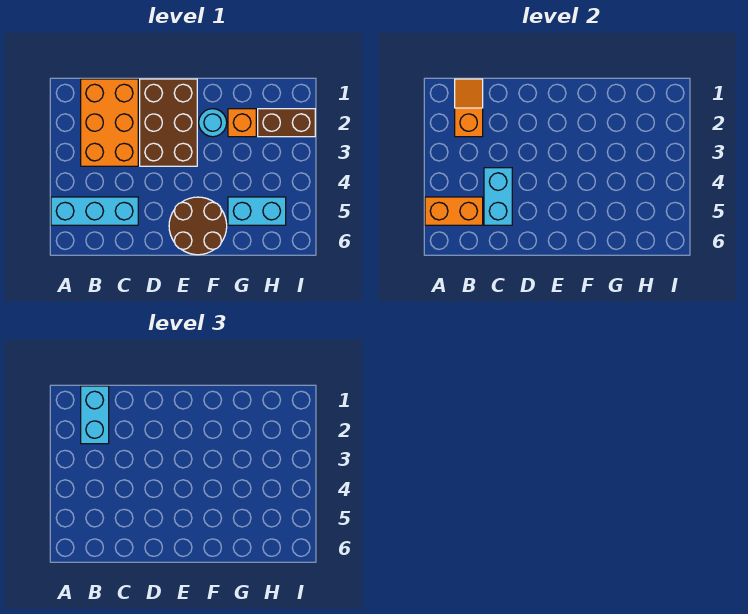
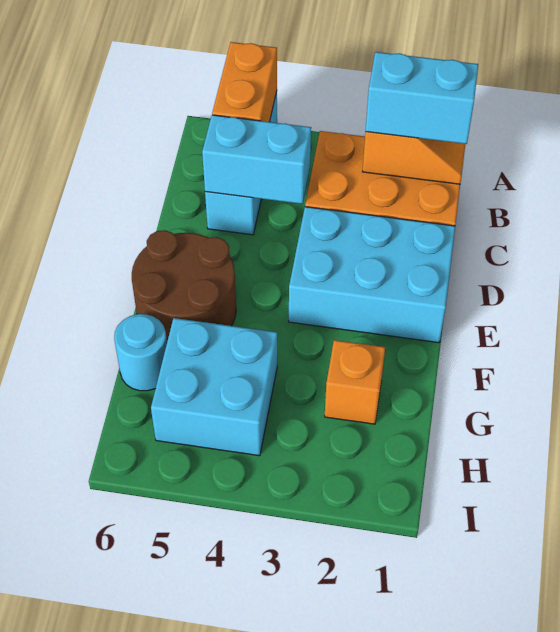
brown brick D1:E3 level 1 -> cyan brick D1:E3 level 1
cyan round brick F2 level 1 -> cyan round brick G6 level 1
cyan brick G5:H5 level 1 -> cyan brick G4:H5 level 1
brown brick H2:I2 level 1 -> none

